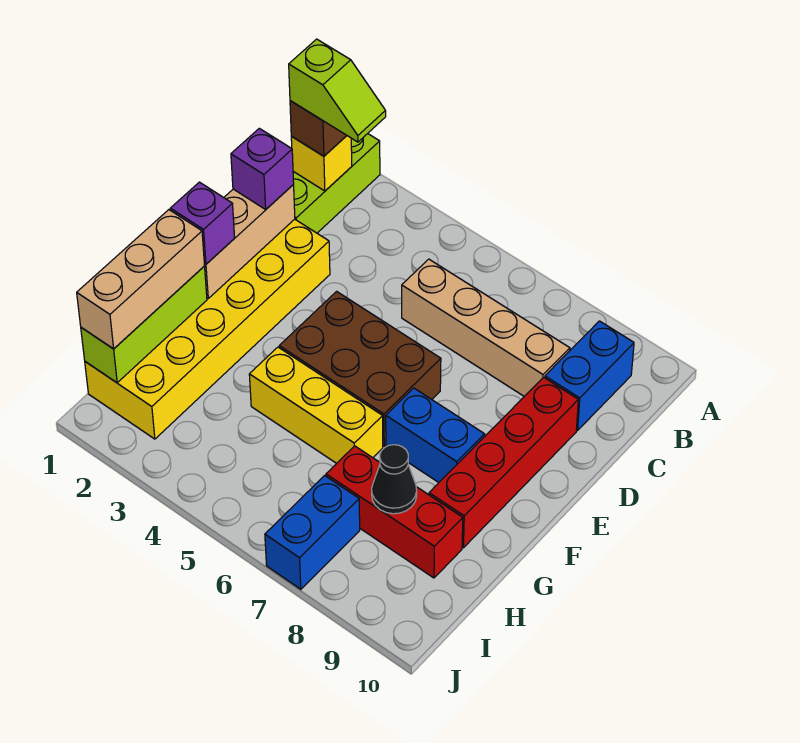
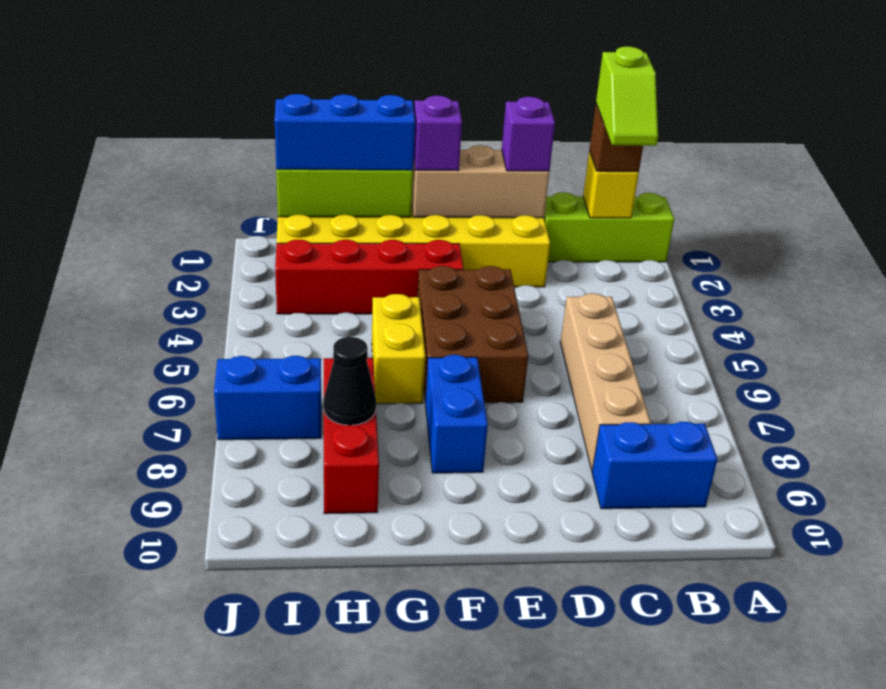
red brick D9:G9 level 1 -> red brick F3:I3 level 1
tan brick G1:I1 level 3 -> blue brick G1:I1 level 3
yellow brick G4:G6 level 1 -> yellow brick G5:G6 level 1

